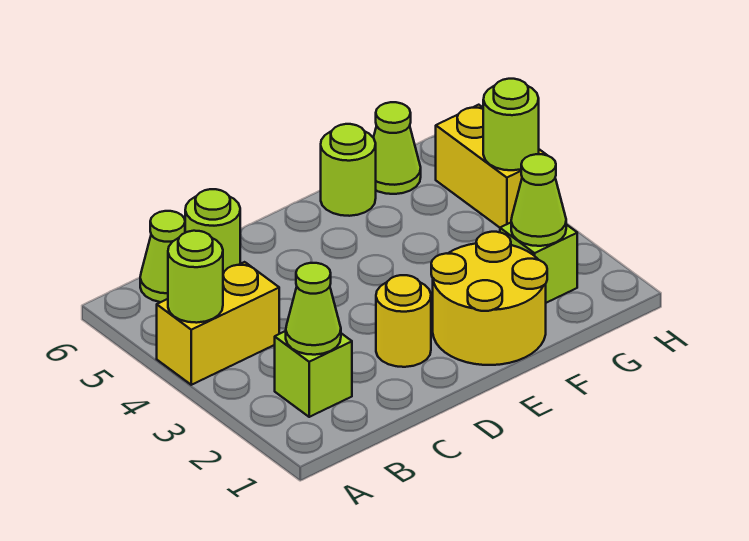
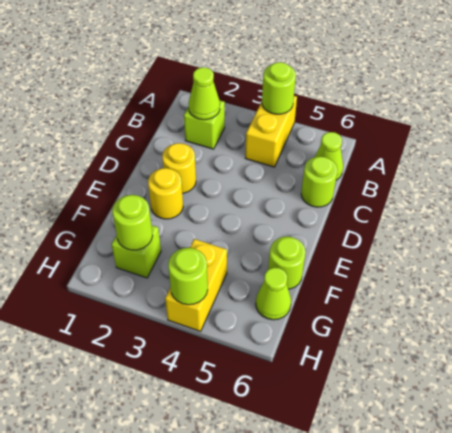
yellow round brick E1:F2 level 1 -> yellow round brick E2 level 1
lime cone G2 level 2 -> lime round brick G2 level 2
yellow brick H4:H5 level 1 -> yellow brick G4:H4 level 1

